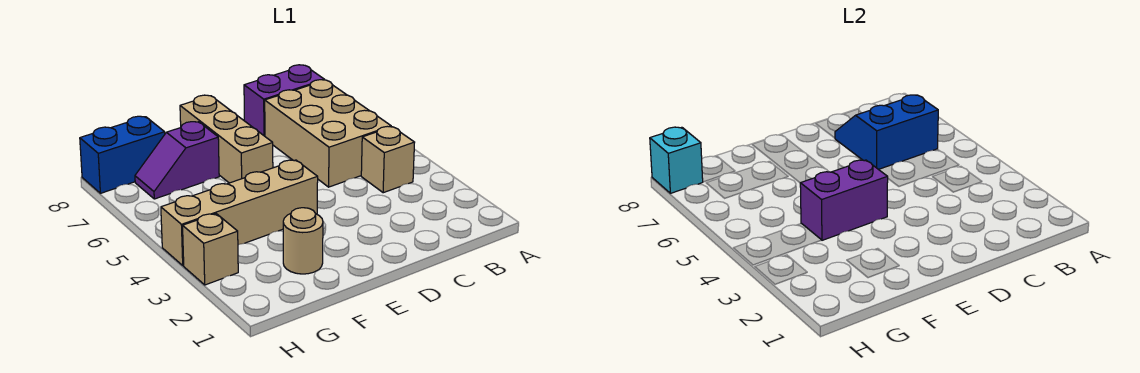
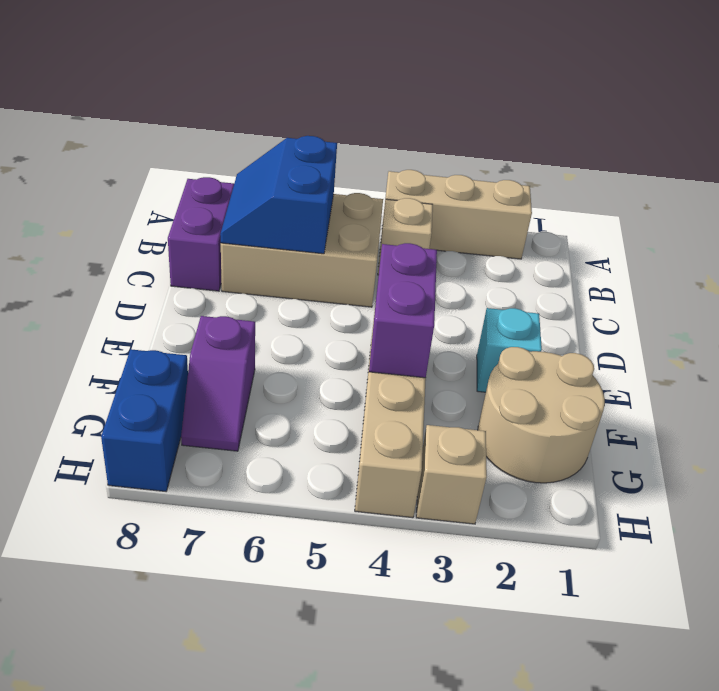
tan brick E6:E8 level 1 -> tan brick A2:A4 level 1
tan round brick F2 level 1 -> tan round brick F1:G2 level 1
cyan brick H8 level 2 -> cyan brick E2 level 1

